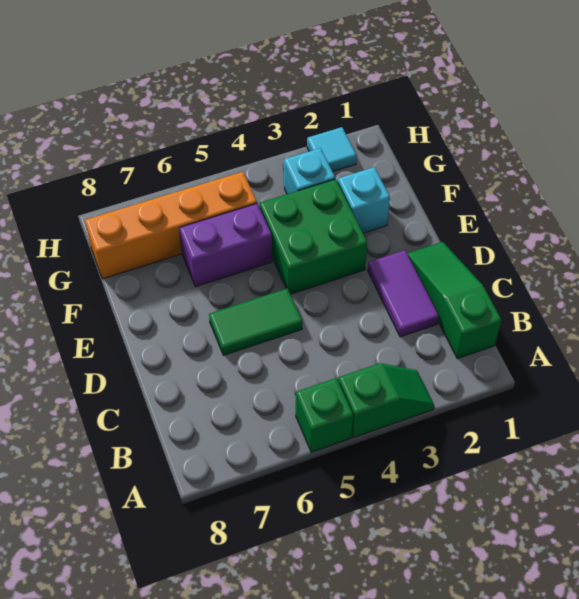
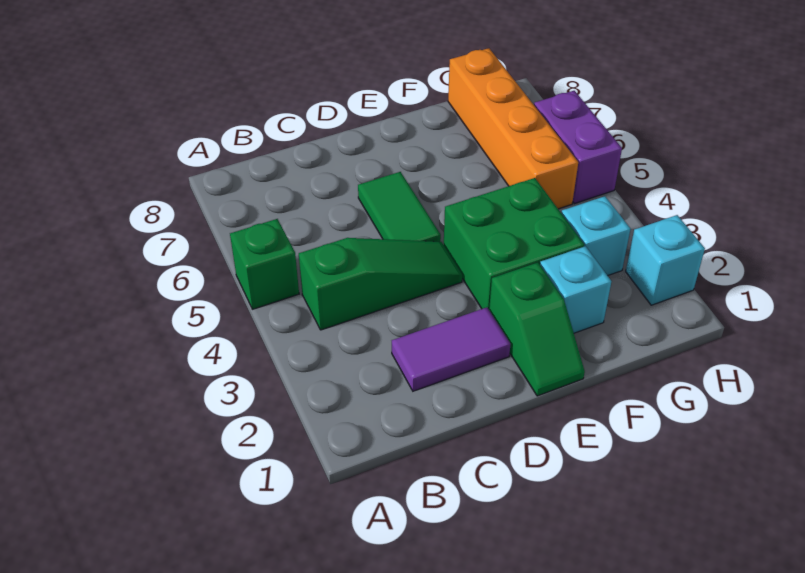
green slope A3:A4 level 1 top 4 -> green slope E1:E2 level 1 top 2
green slope B1:D1 level 1 top B -> green slope B4:D4 level 1 top B
purple brick F5:F6 level 1 -> purple brick H5:H6 level 1
cyan tile H2 level 1 -> cyan brick H2 level 1

